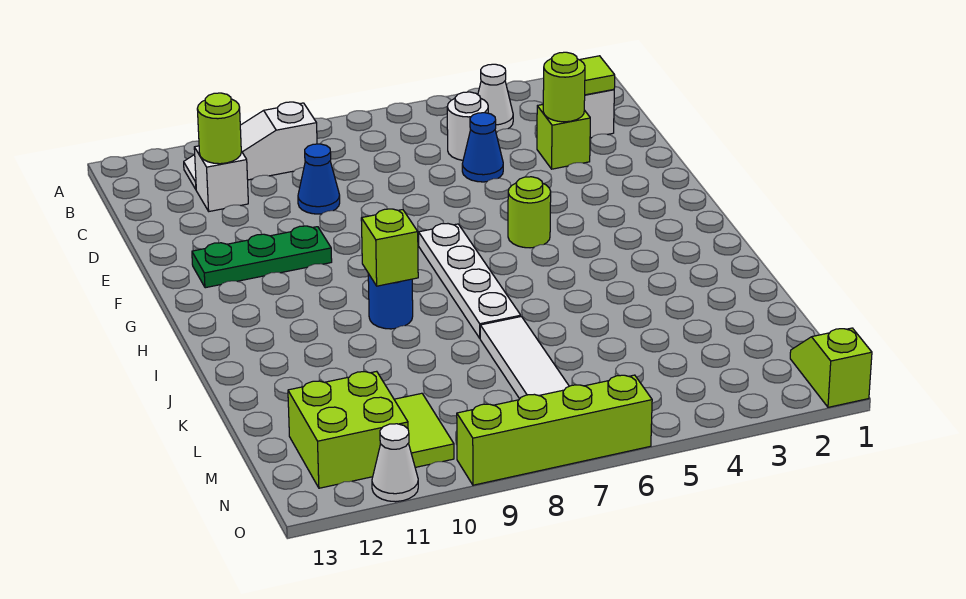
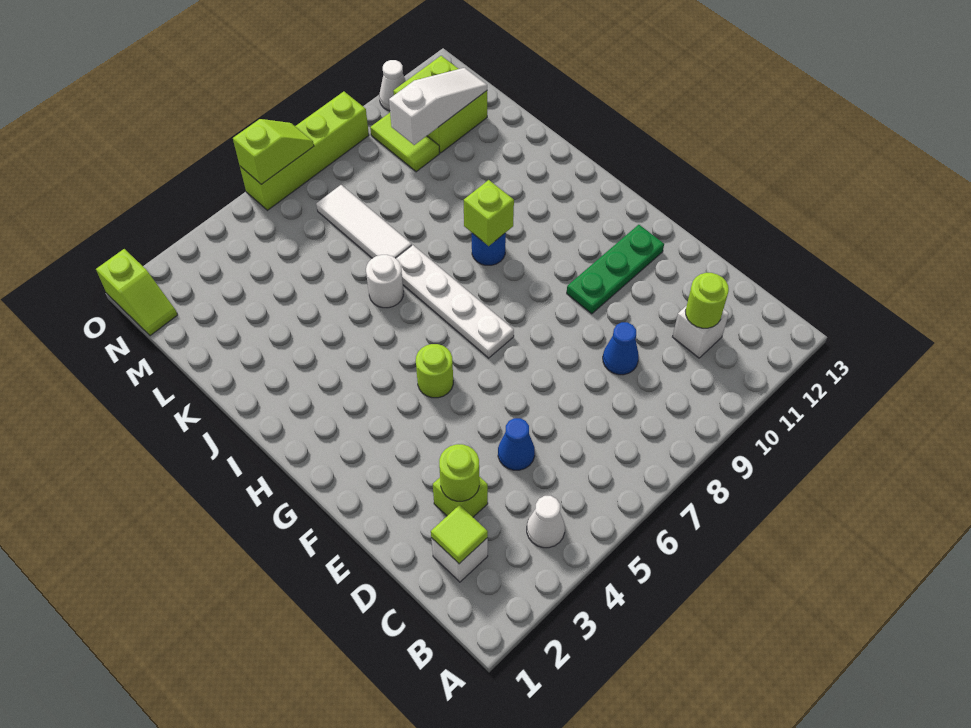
white slope B9:B11 level 1 top 9 -> white slope M10:M12 level 2 top 10
white round brick C5 level 1 -> white round brick J6 level 1
none -> lime slope O6:O7 level 2 top 6

